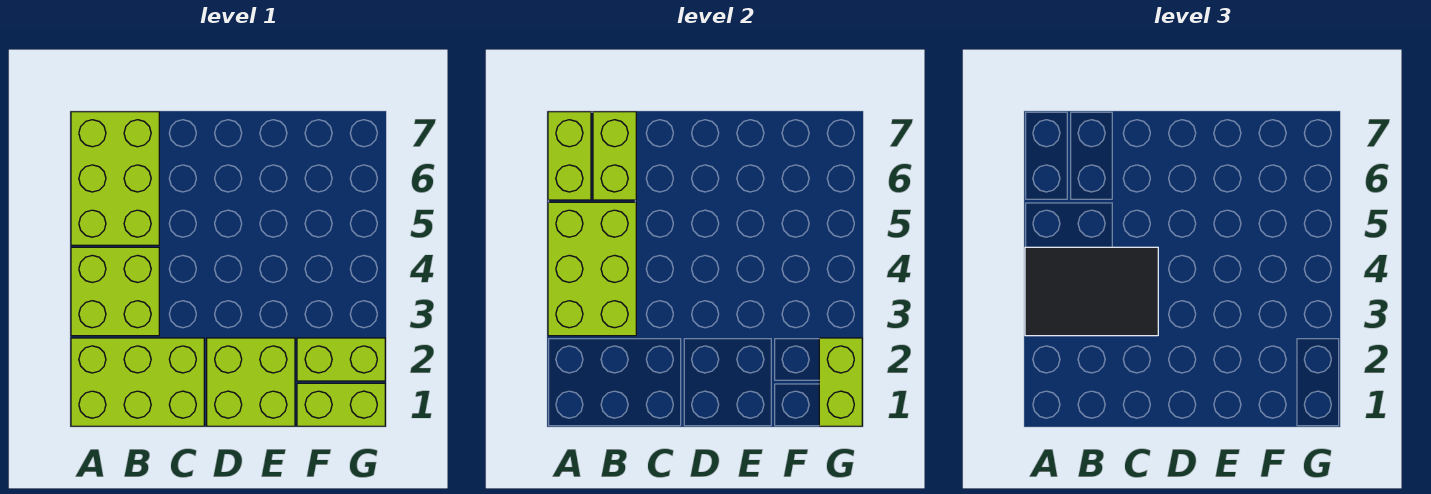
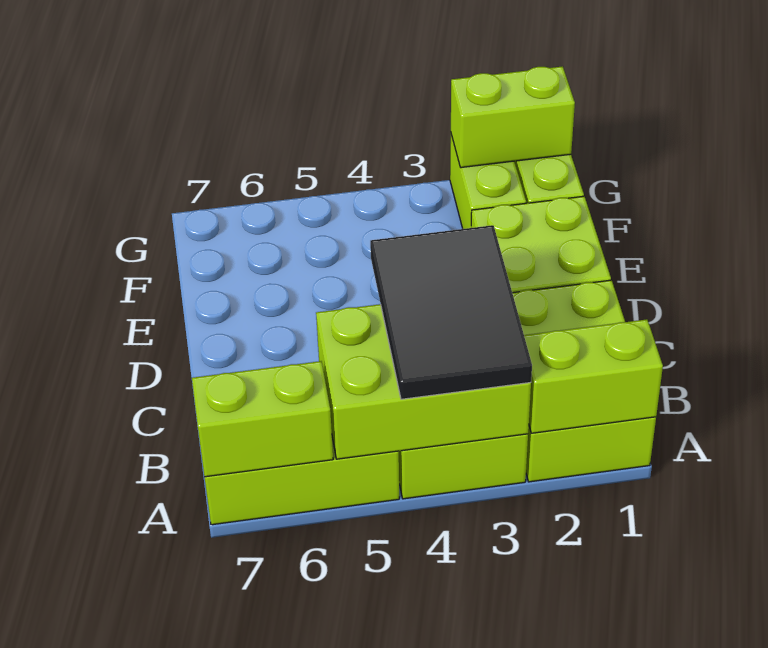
lime brick B6:B7 level 2 -> lime brick A1:A2 level 2

